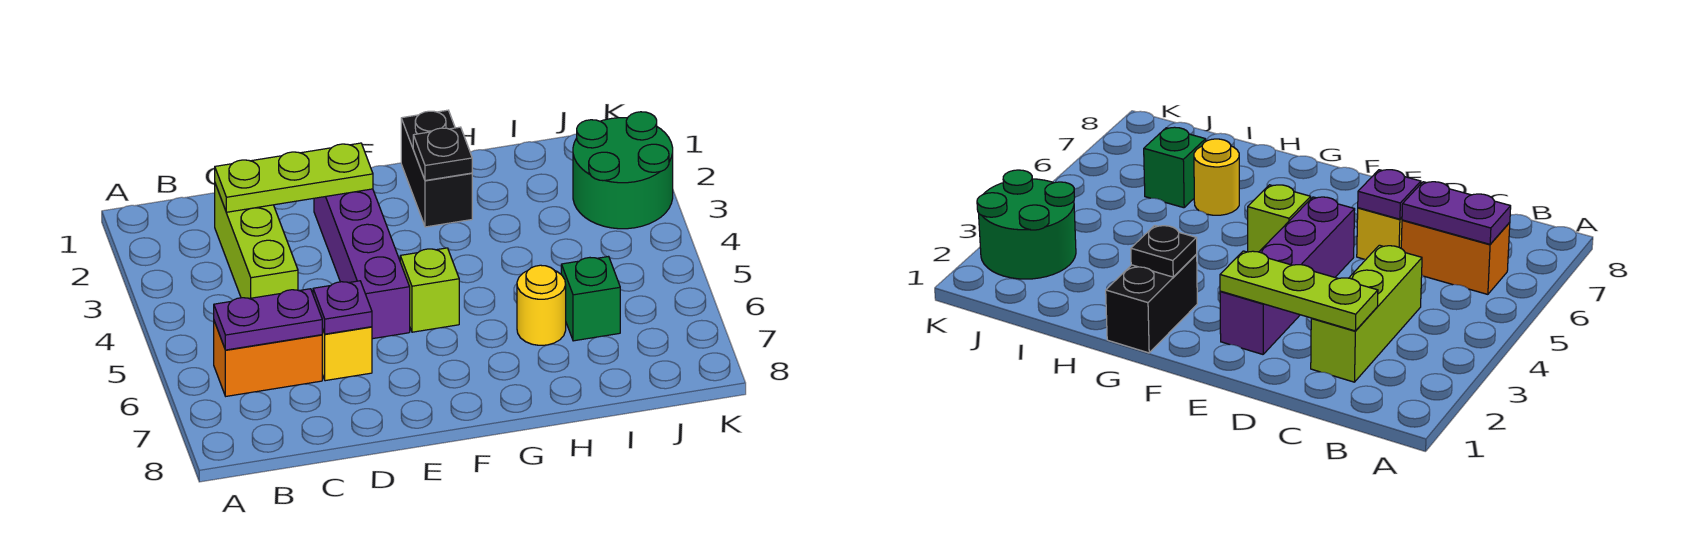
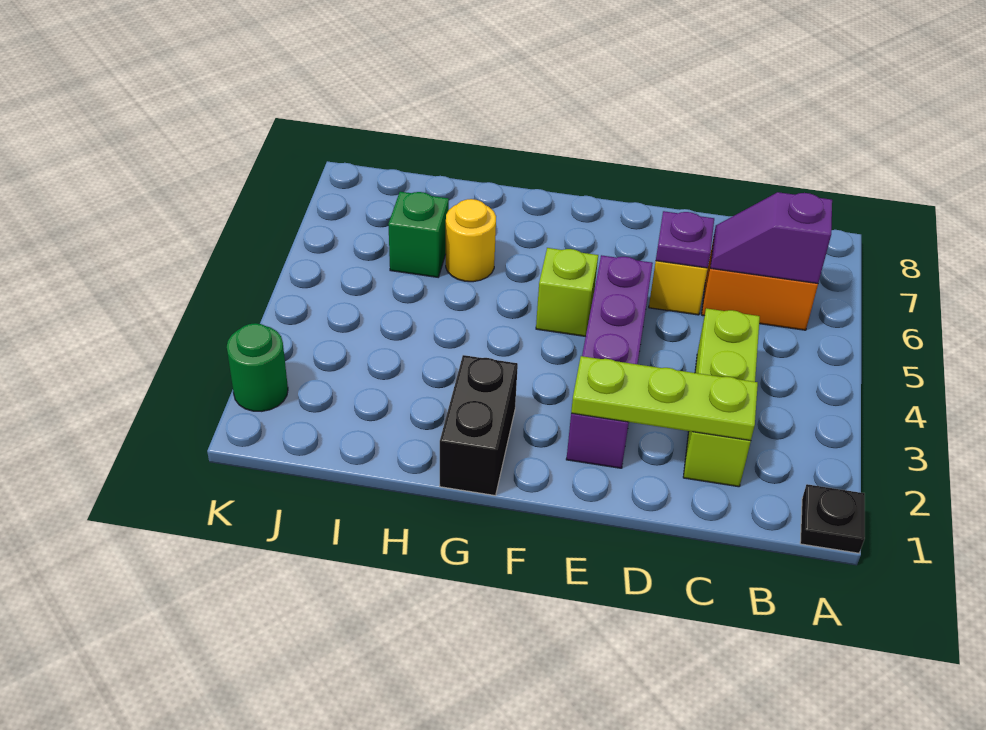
purple plate B6:C6 level 2 -> purple slope B6:C6 level 2 top B
black plate G2 level 2 -> black plate A1 level 1
green round brick J2:K3 level 1 -> green round brick K2 level 1

